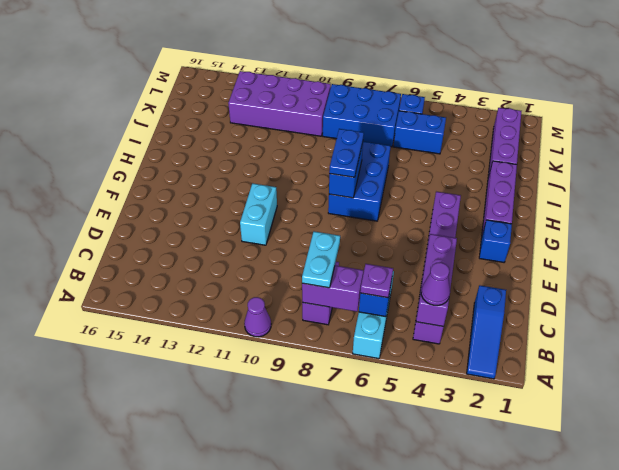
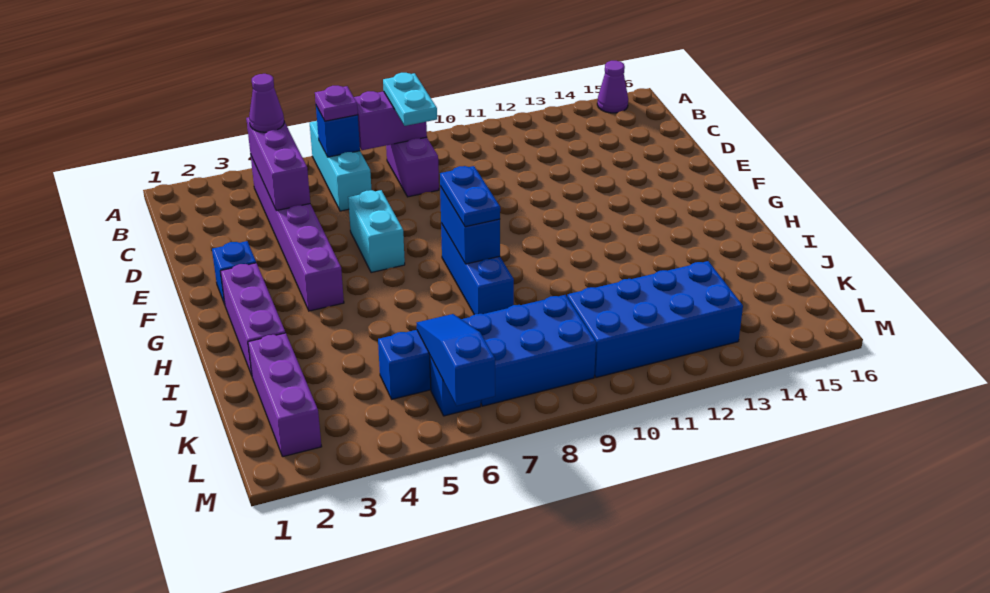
blue slope A2:C2 level 1 top C -> blue slope K6:M6 level 2 top M
purple cone A10 level 1 -> purple cone A15 level 1
cyan brick E11:F11 level 1 -> cyan brick E6:F6 level 1
blue brick G7:I8 level 1 -> blue brick G8:I8 level 1
purple brick K10:L13 level 1 -> blue brick K10:L13 level 1

